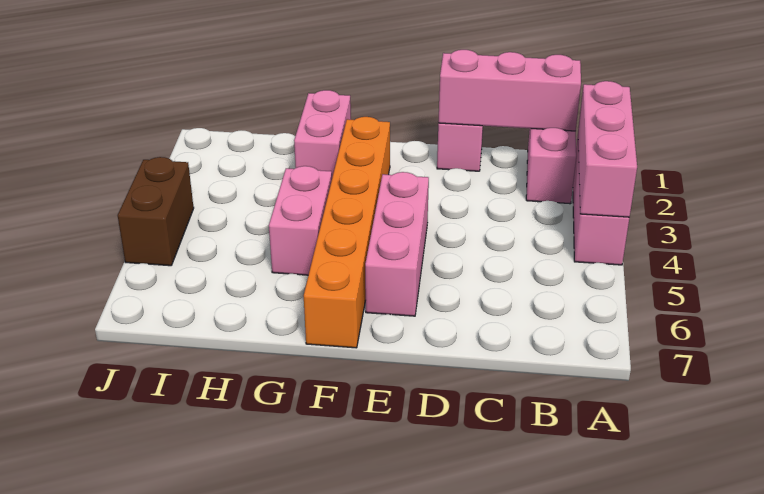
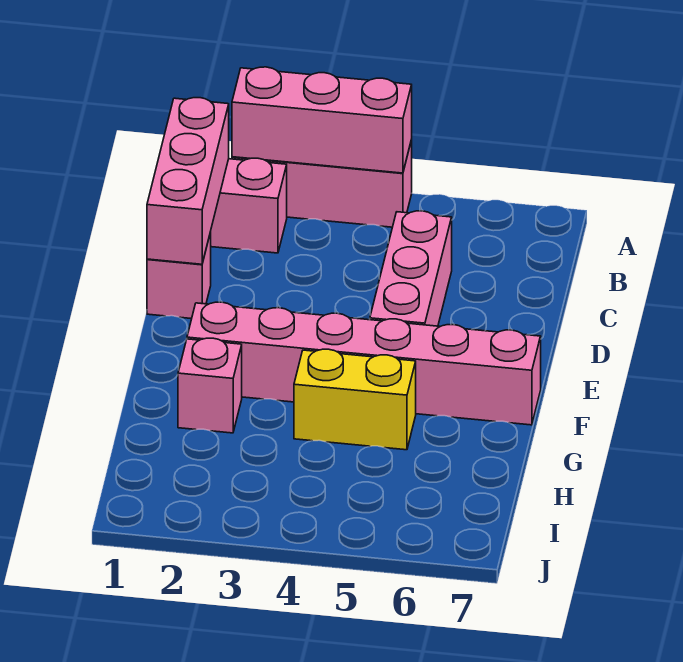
pink brick E4:E6 level 1 -> pink brick C5:E5 level 1
orange brick F2:F7 level 1 -> pink brick F2:F7 level 1
pink brick G1:G2 level 1 -> pink brick G2 level 1
pink brick G4:G5 level 1 -> yellow brick G4:G5 level 1
brown brick J4:J5 level 1 -> none

